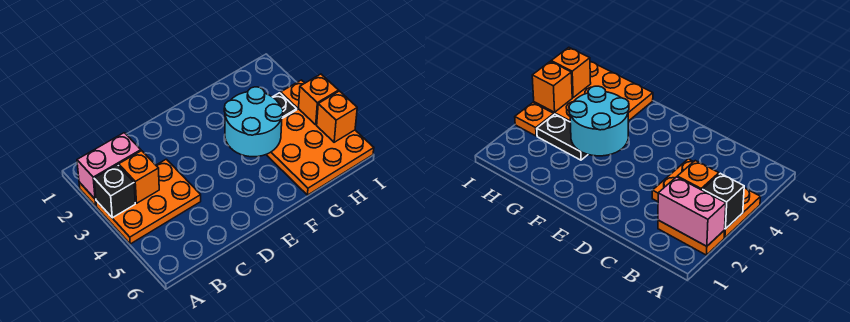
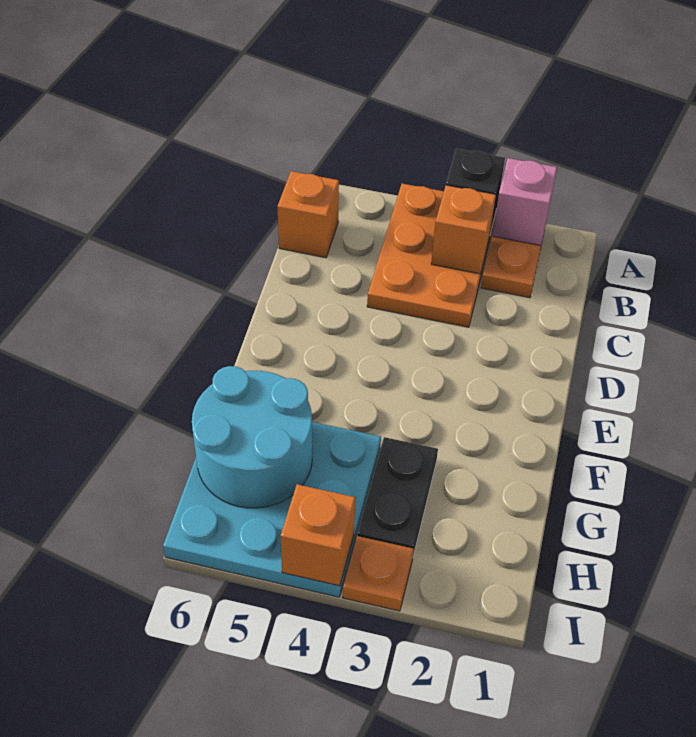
pink brick A2:B2 level 2 -> pink brick A2 level 2
cyan round brick F3:G4 level 2 -> cyan round brick G5:H6 level 2
orange plate G4:I6 level 1 -> cyan plate G4:I6 level 1
orange brick I5 level 2 -> orange brick B6 level 1

